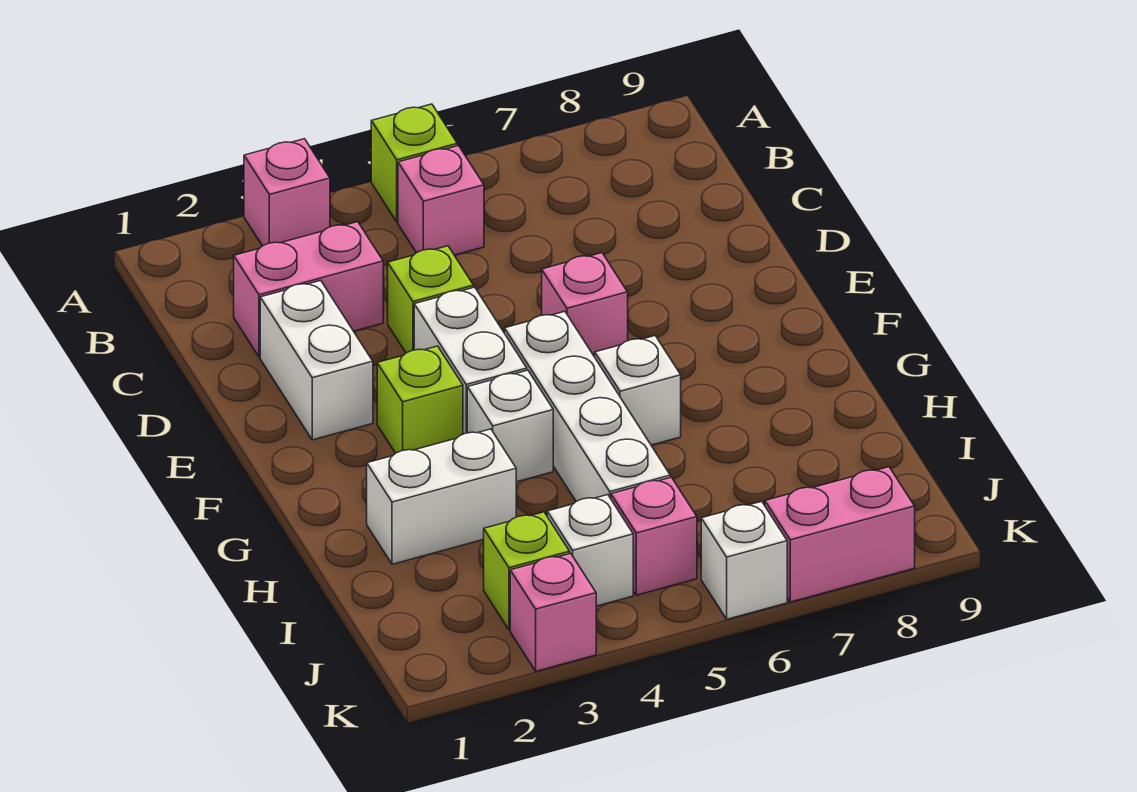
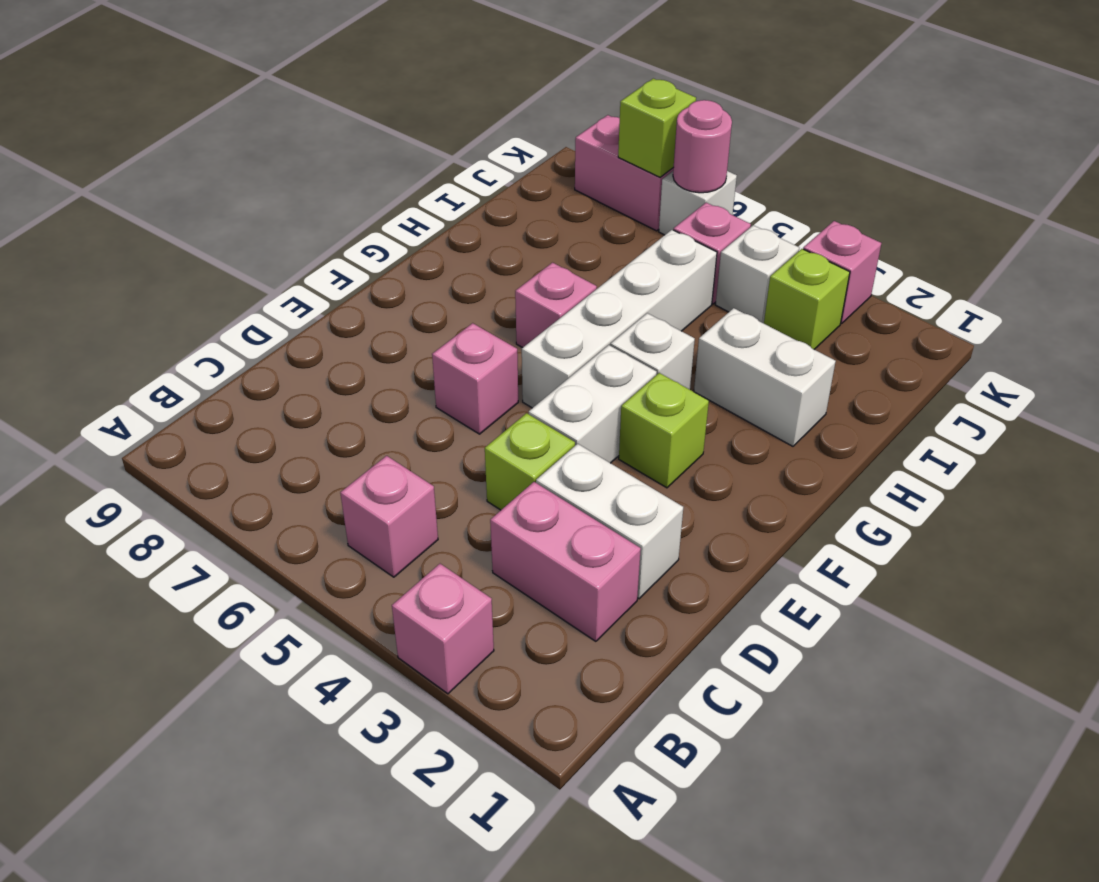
lime brick A5 level 1 -> lime brick K7 level 2
white brick D2:E2 level 1 -> white brick D2:D3 level 1
white brick G6 level 1 -> pink brick G6 level 1
none -> pink round brick K6 level 2

